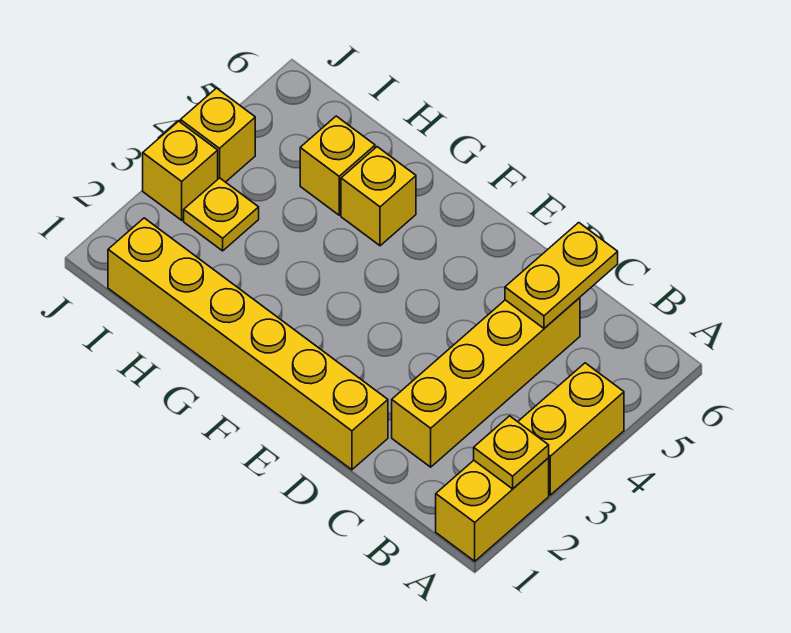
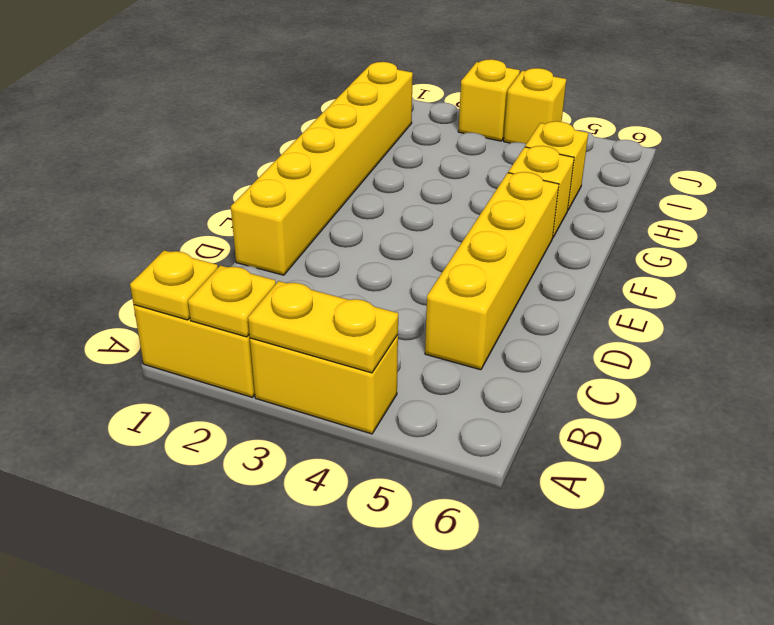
yellow brick C2:C5 level 1 -> yellow brick C5:F5 level 1
yellow plate C5:C6 level 2 -> yellow plate A3:A4 level 2
yellow plate I3 level 1 -> yellow plate A1 level 2

